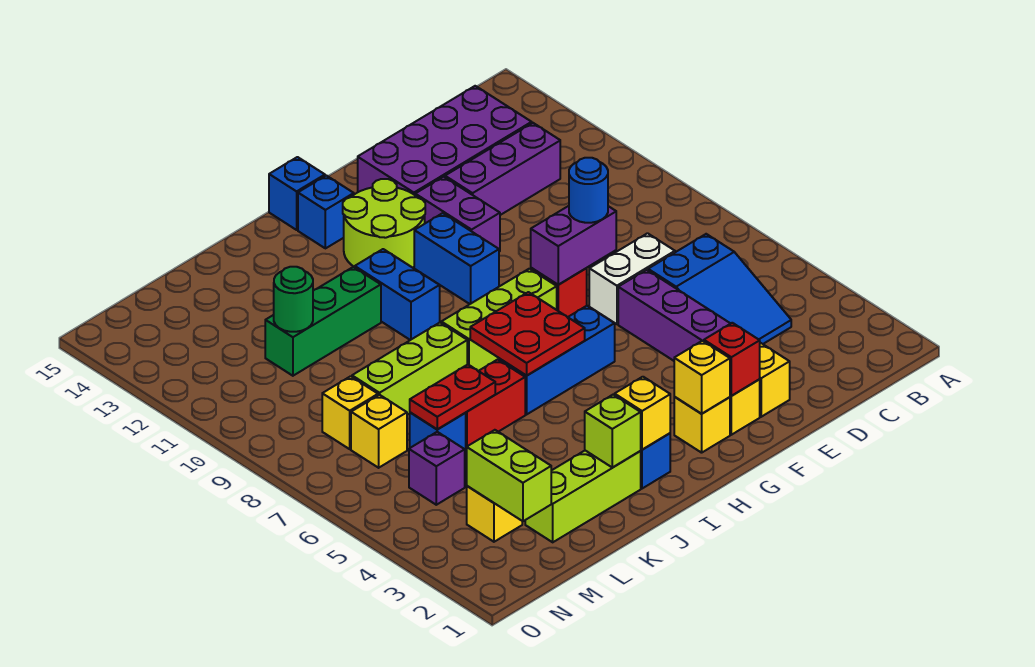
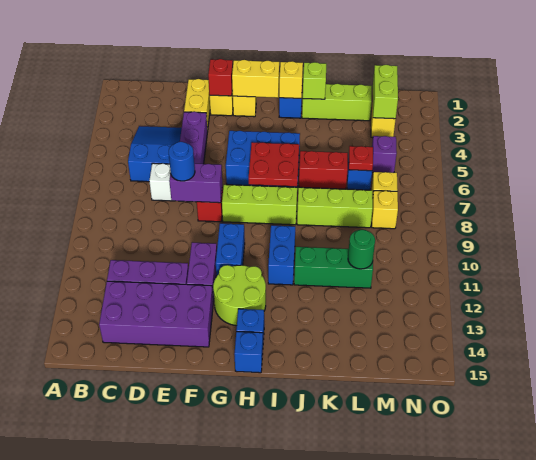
yellow brick G2 level 2 -> yellow brick G2:H2 level 2
blue brick G6:I6 level 1 -> blue brick G5:I6 level 1
red plate K6:L6 level 2 -> red plate L6 level 2

